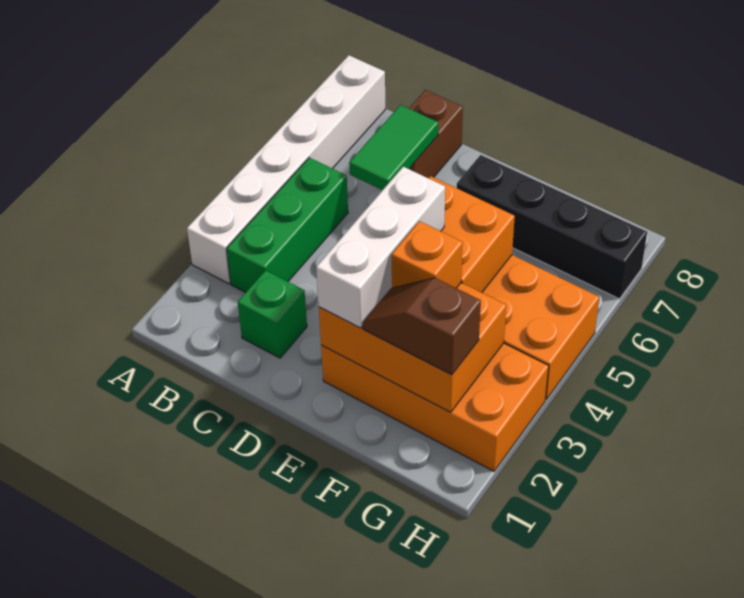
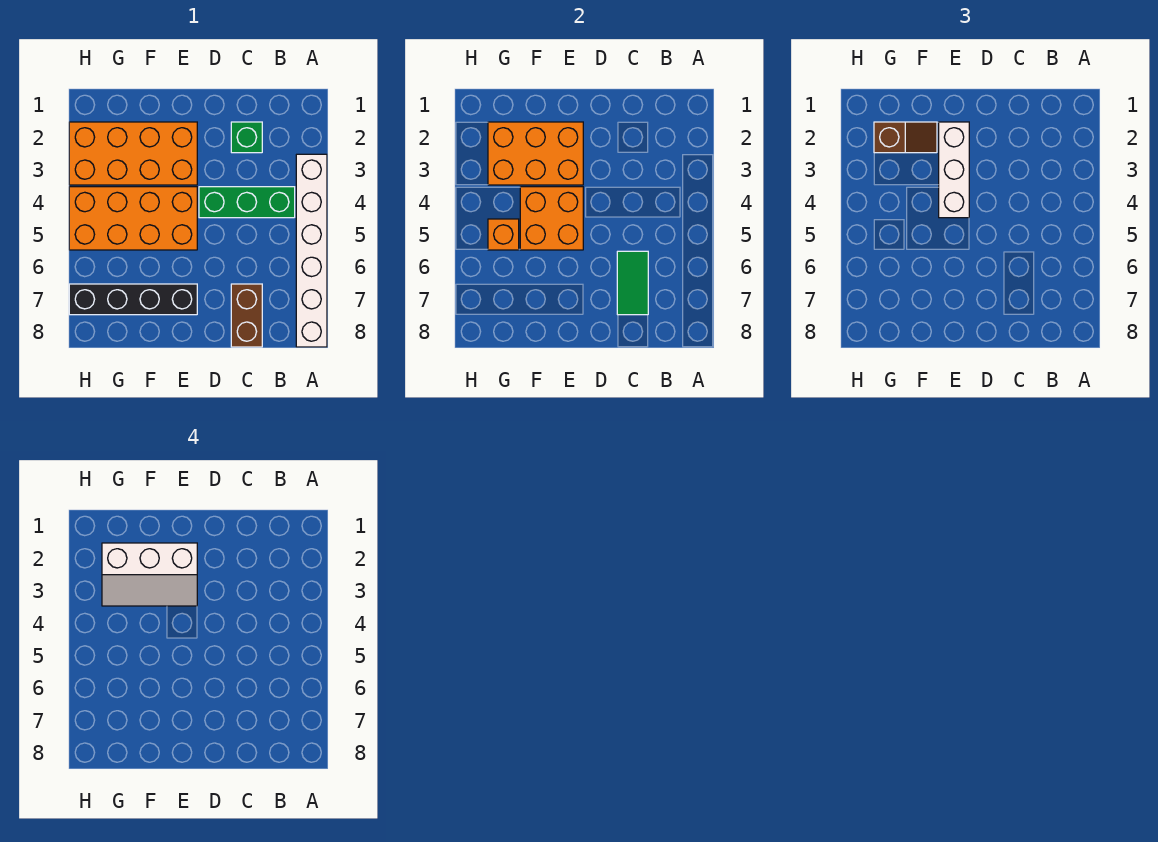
green brick B3:B5 level 1 -> green brick B4:D4 level 1
none -> white slope E2:G3 level 4 top 2
orange brick F3 level 3 -> orange brick G5 level 2

